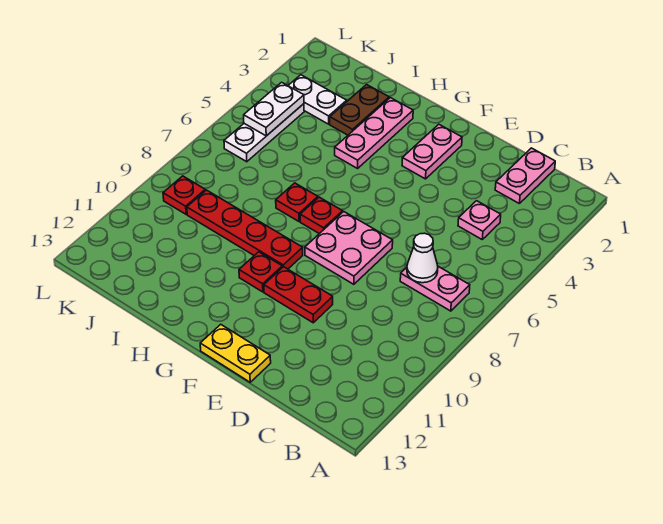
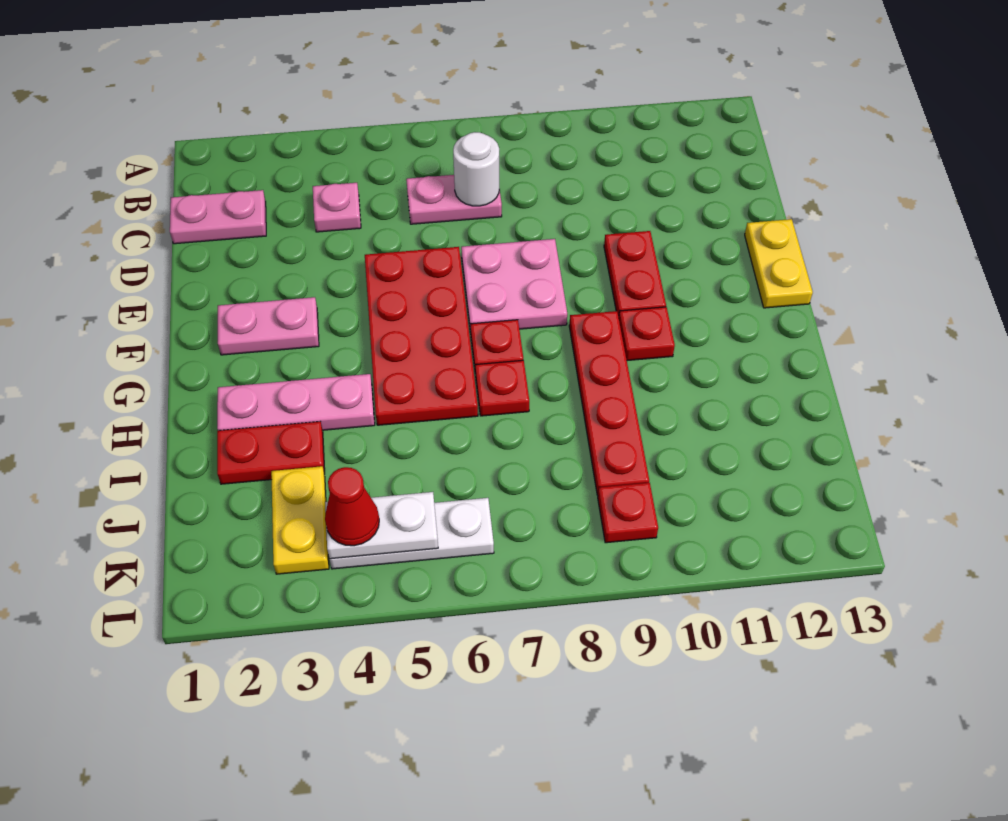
pink plate B7:C7 level 1 -> pink plate C6:C7 level 1
white cone C7 level 2 -> white round brick C7 level 2
none -> red plate E5:H6 level 1
brown plate I2:I3 level 1 -> red plate I2:I3 level 1
white plate J3:K3 level 1 -> yellow plate J3:K3 level 1
none -> red cone K4 level 3

